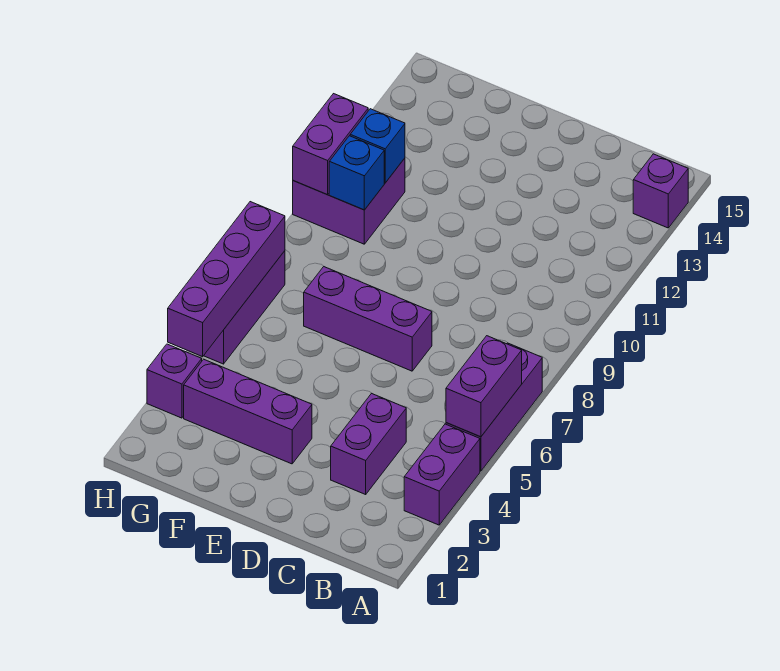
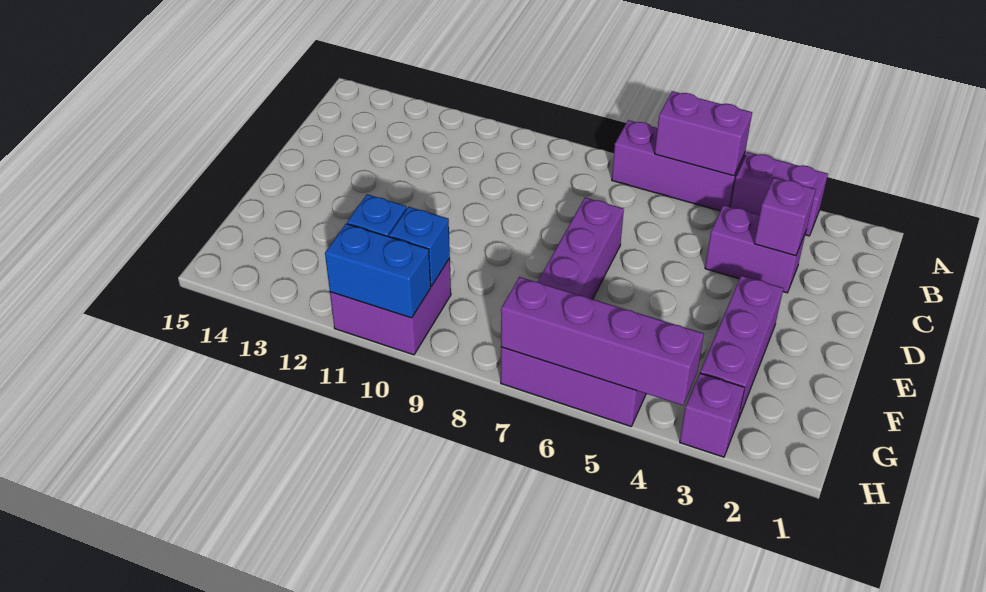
purple brick A14 level 1 -> purple brick C3 level 2
purple brick H10:H11 level 2 -> blue brick H10:H11 level 2

